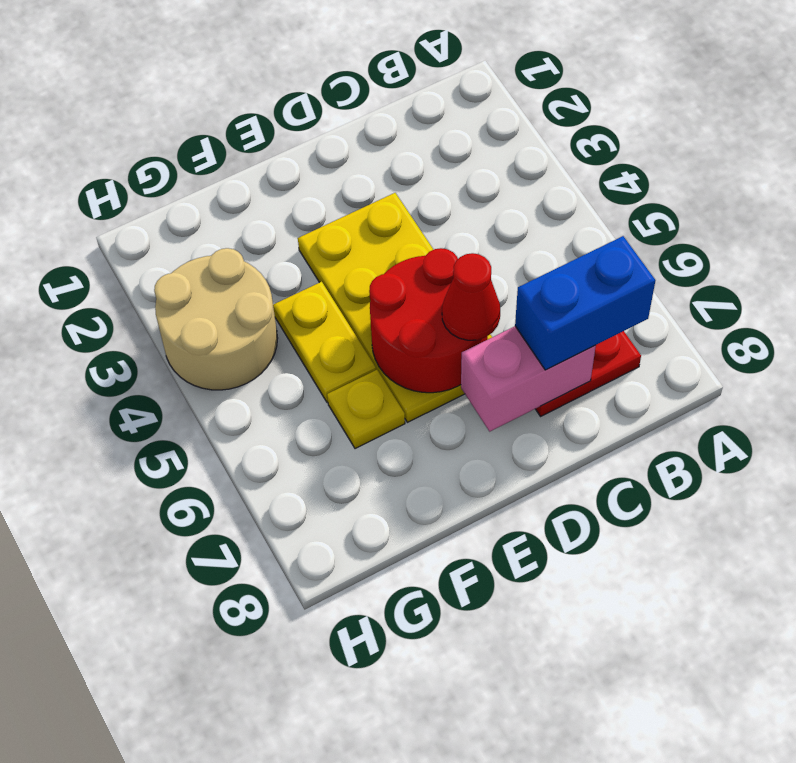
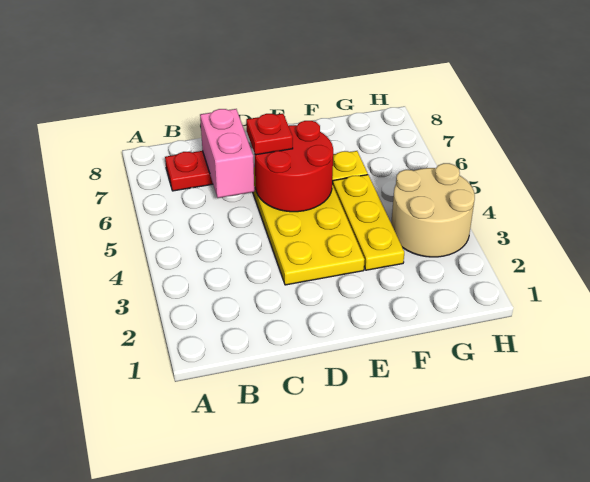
blue brick B7:C7 level 3 -> none
pink brick C7:D7 level 2 -> pink brick C6:C7 level 2
red cone D6 level 3 -> red plate D6 level 3
yellow plate F4:F5 level 1 -> yellow plate F3:F5 level 1

